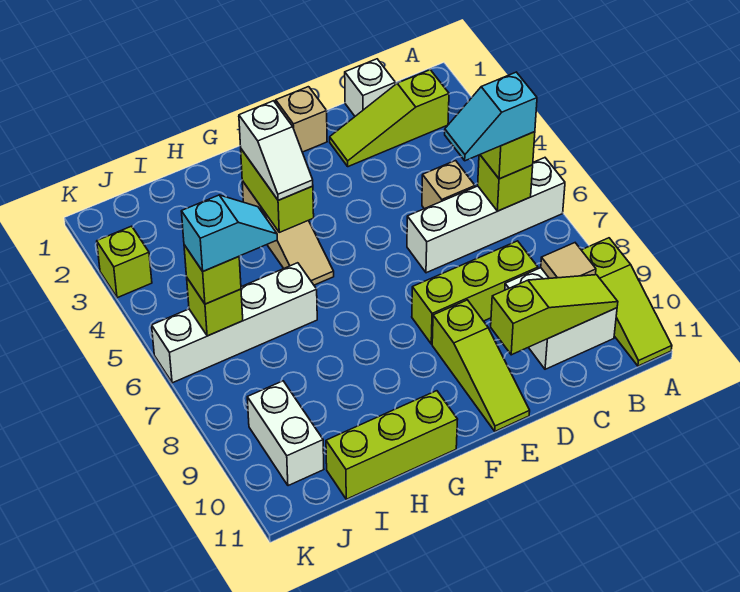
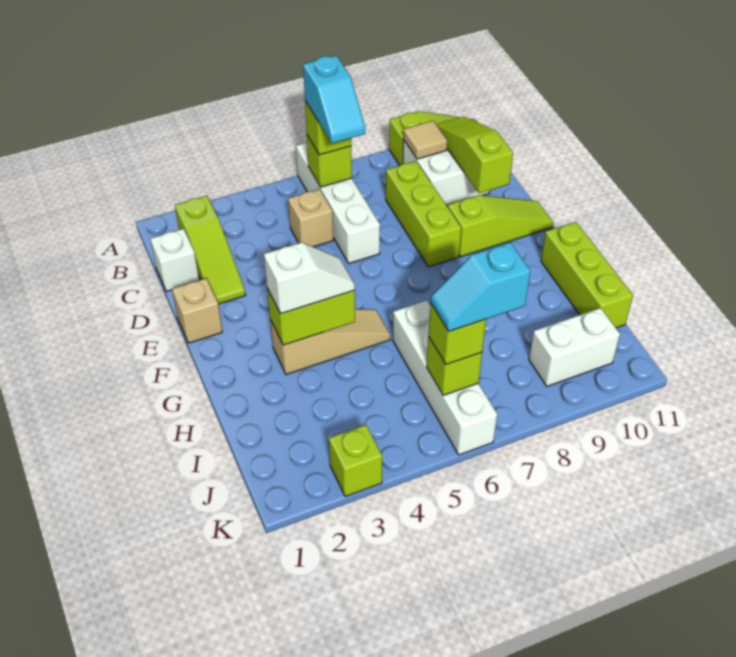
cyan slope I6:J6 level 4 top J -> cyan slope J6:J7 level 4 top 7

